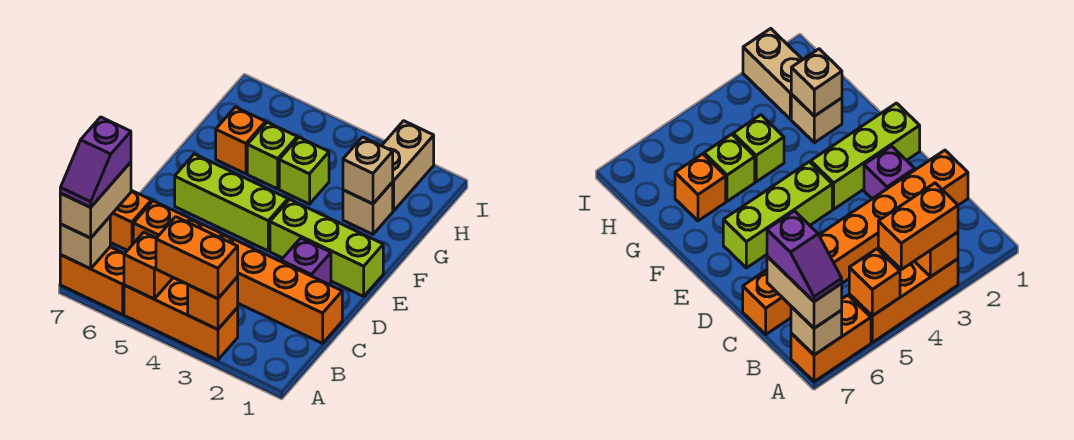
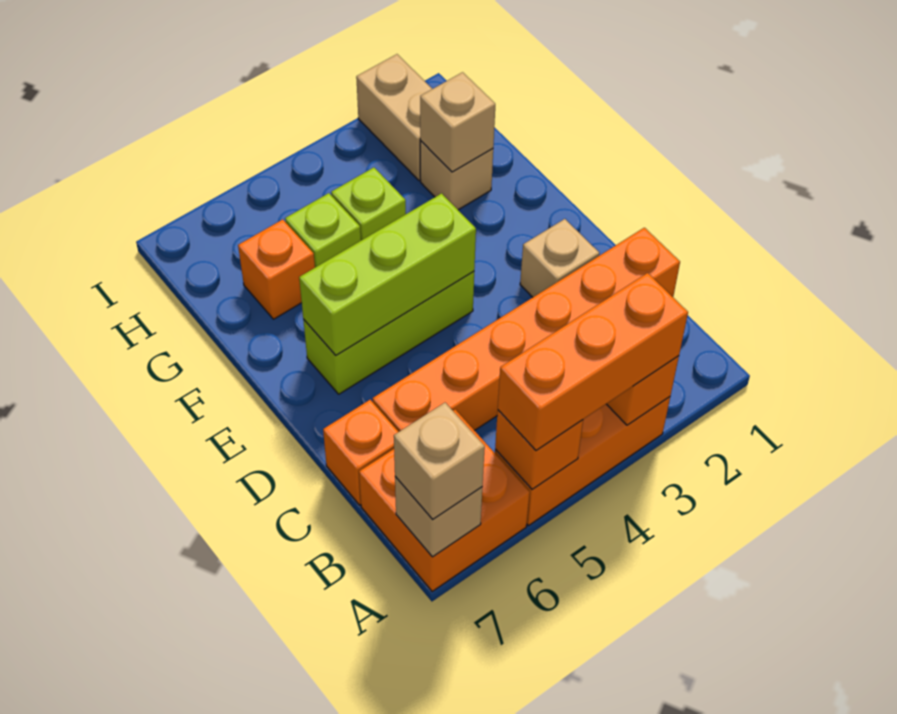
orange brick A3:A4 level 3 -> orange brick A3:A5 level 3
orange brick A6:A7 level 1 -> orange brick A6:B7 level 1
tan brick A7:B7 level 3 -> tan brick A7 level 3
purple slope A7:B7 level 4 top B -> none
purple brick D2 level 1 -> tan brick D2 level 1
lime brick E1:E3 level 1 -> lime brick E4:E6 level 2

